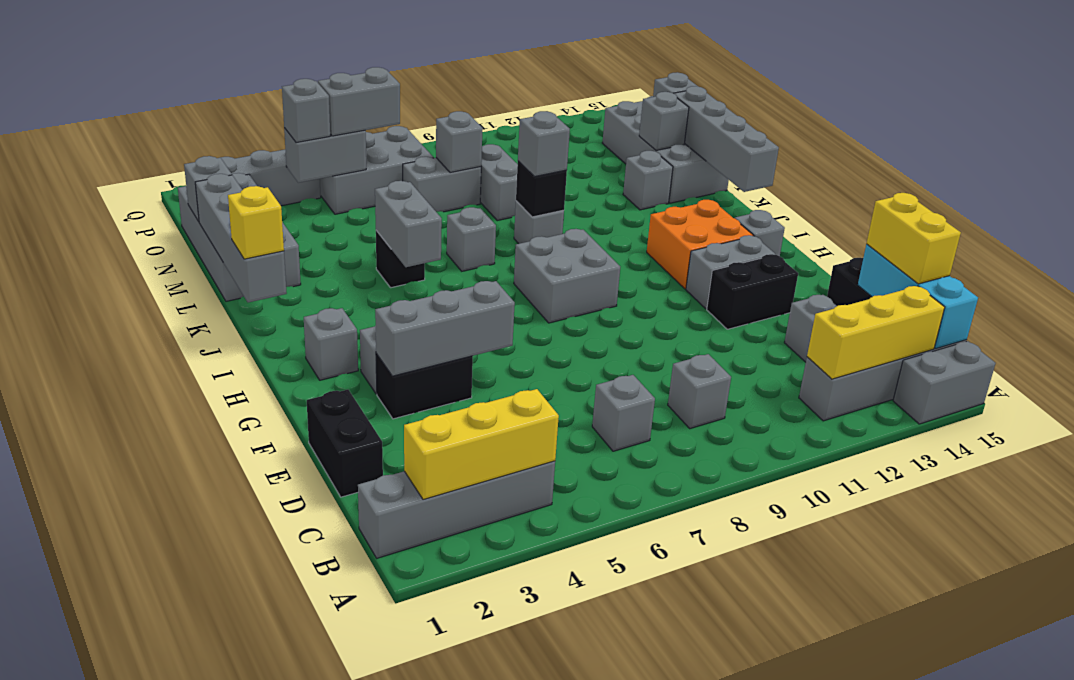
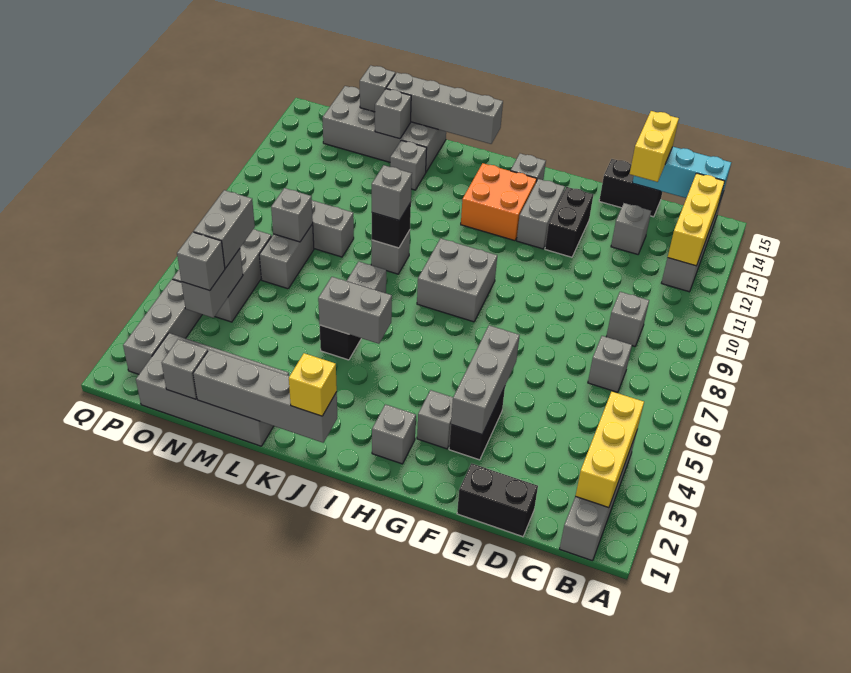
grey brick A14:A15 level 1 -> none
yellow brick C15:D15 level 3 -> yellow brick D14:D15 level 3

